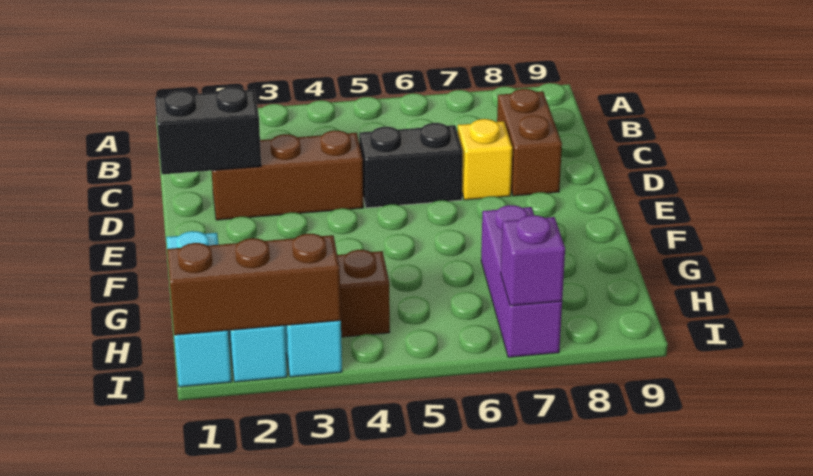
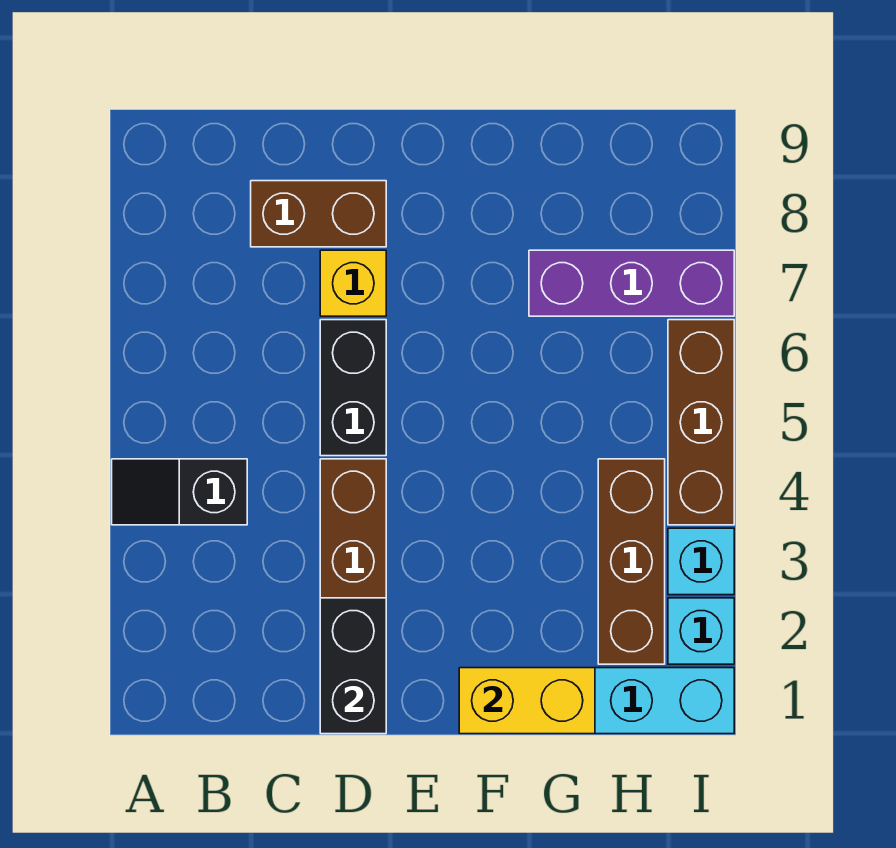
none -> black slope A4:B4 level 1 top B
none -> yellow brick F1:G1 level 2
brown brick I1:I3 level 2 -> brown brick I4:I6 level 1
purple brick I7 level 2 -> none

